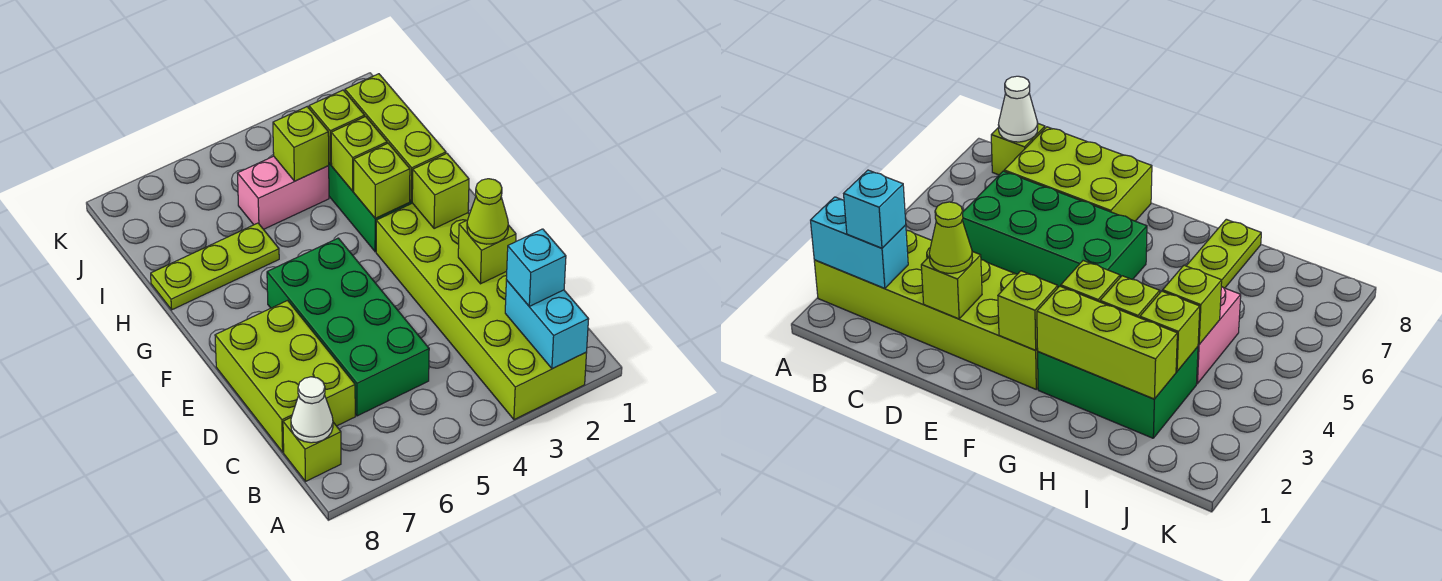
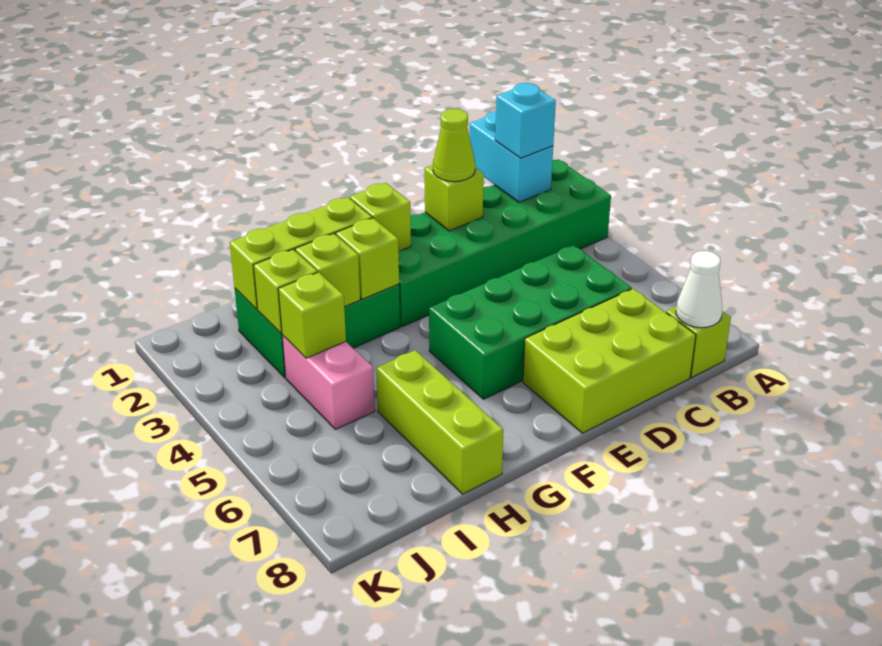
lime brick A2:F3 level 1 -> green brick A2:F3 level 1
cyan brick A2:B2 level 2 -> cyan brick B1:B2 level 2
lime plate H6:H8 level 1 -> lime brick H6:H8 level 1

